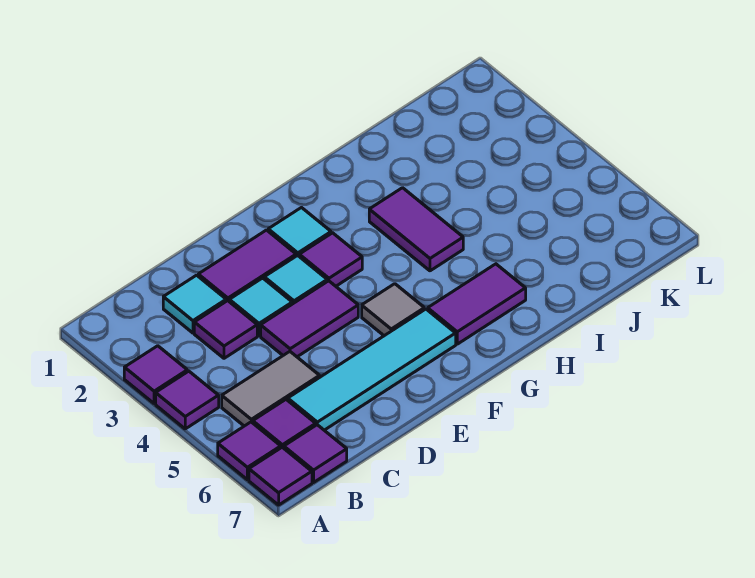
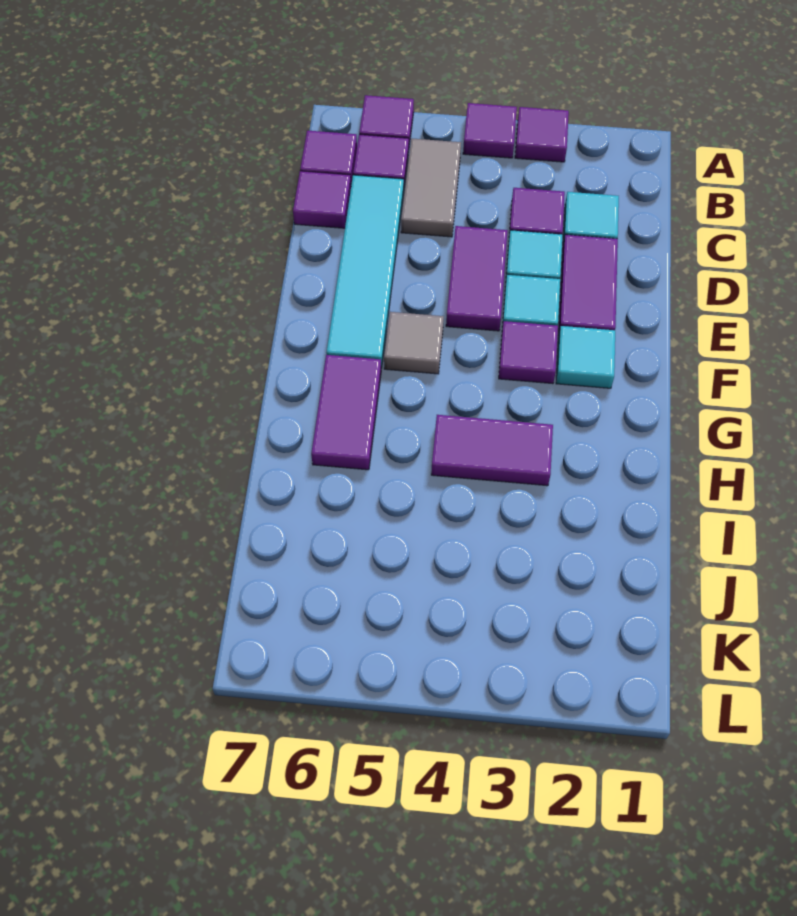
purple tile A7 level 1 -> purple tile C7 level 1

